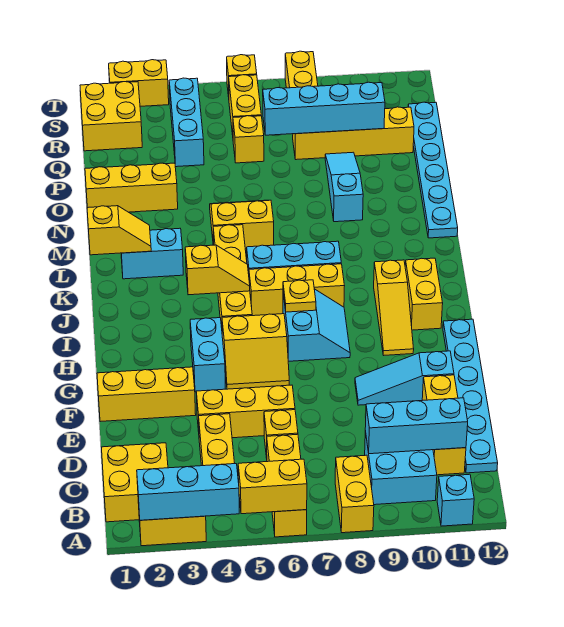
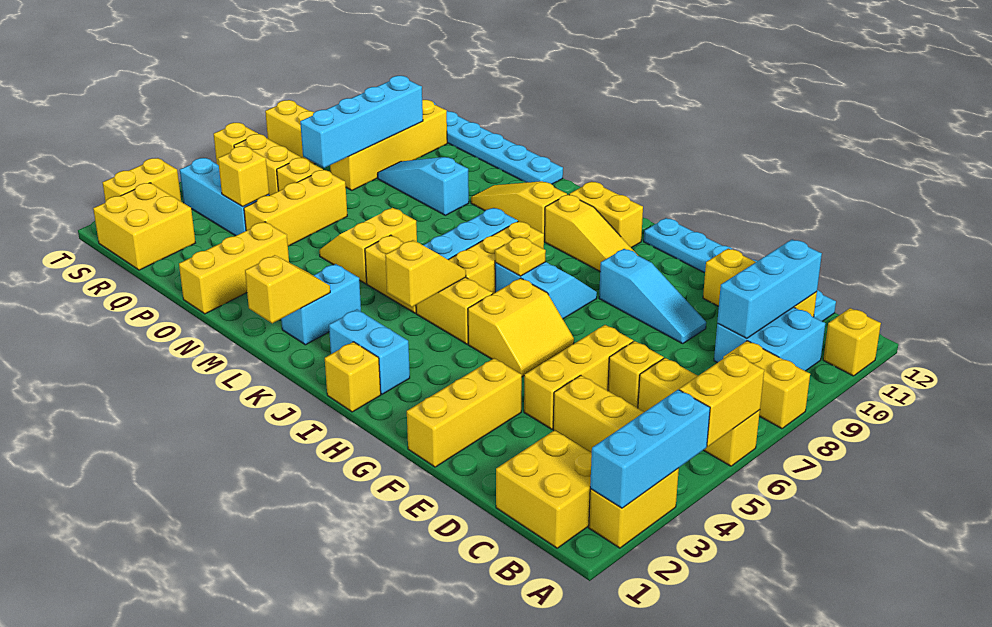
cyan brick A11 level 1 -> yellow brick A11 level 1
cyan slope F9:F11 level 1 top 11 -> cyan slope E9:G9 level 1 top G
cyan brick G4:H4 level 1 -> cyan brick I2:J2 level 1
none -> yellow brick I1 level 1
none -> yellow slope K10:M10 level 1 top K
none -> yellow brick P4:P6 level 1
none -> yellow brick Q4 level 2

